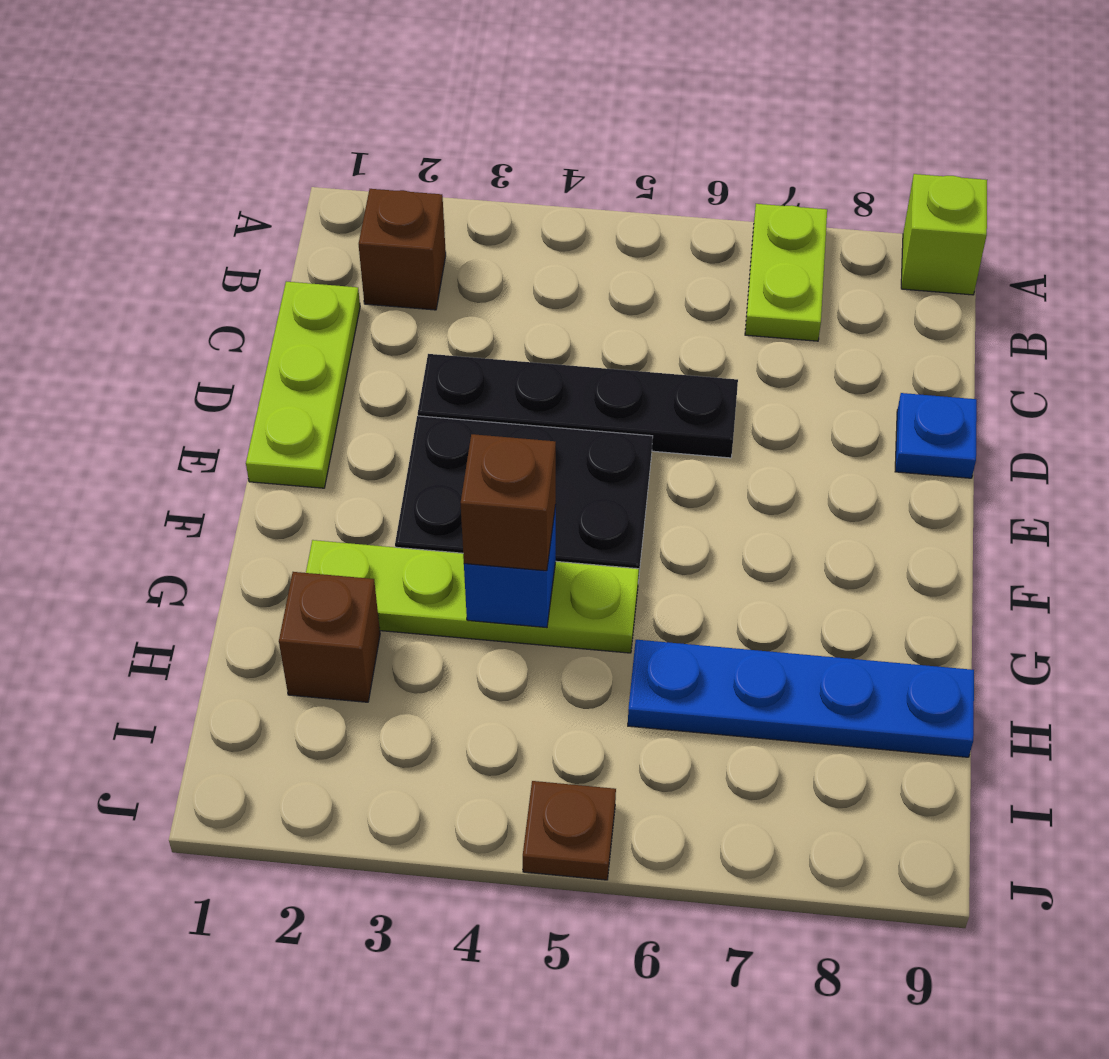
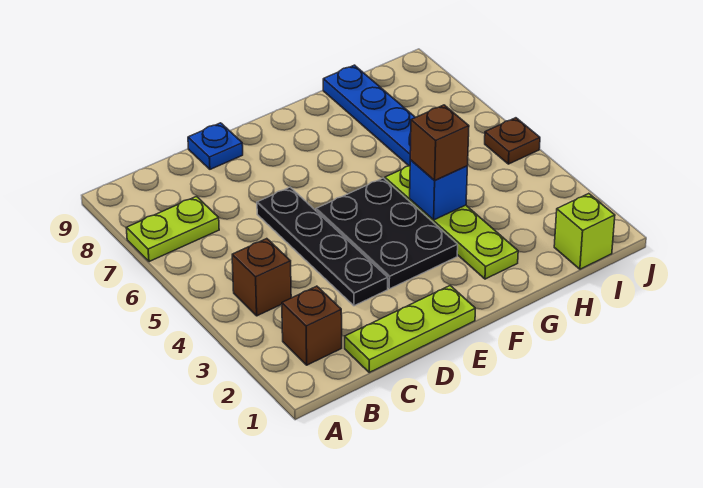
lime brick A9 level 1 -> lime brick I1 level 1
brown brick H2 level 1 -> brown brick B4 level 1

